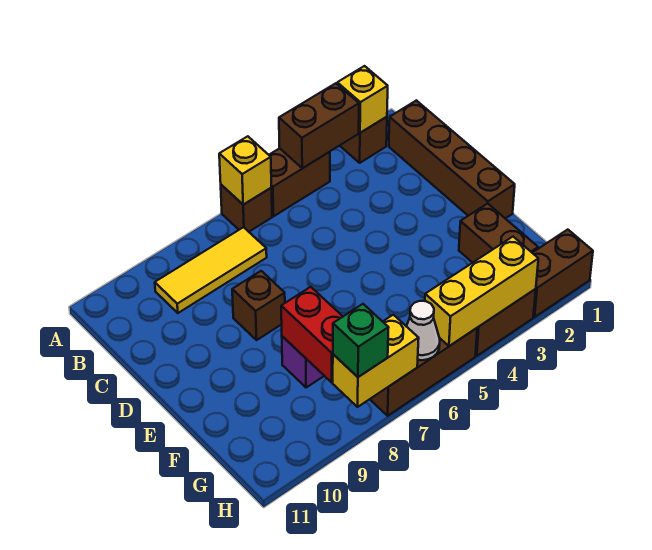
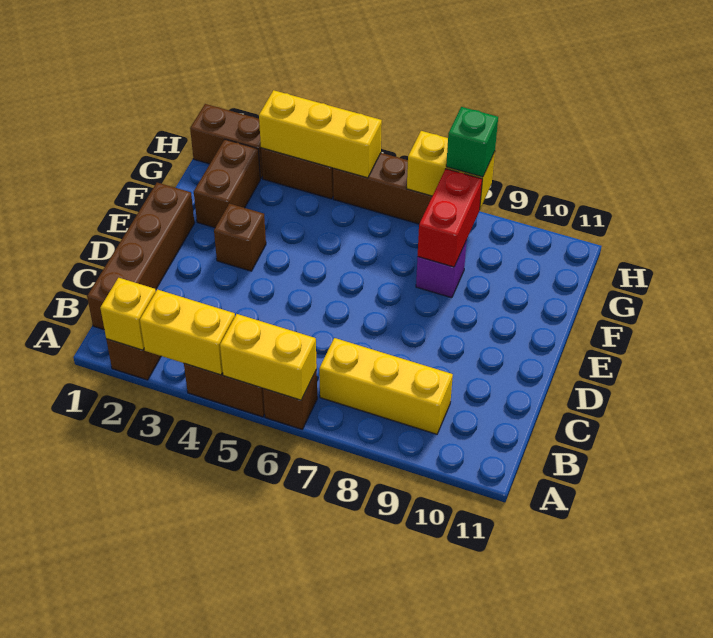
brown brick A3:A4 level 2 -> yellow brick A3:A4 level 2
yellow brick A6 level 2 -> yellow brick A5:A6 level 2
yellow tile B7:B9 level 1 -> yellow brick B7:B9 level 1
brown brick D8 level 1 -> brown brick E3 level 1
white cone H6 level 2 -> none

